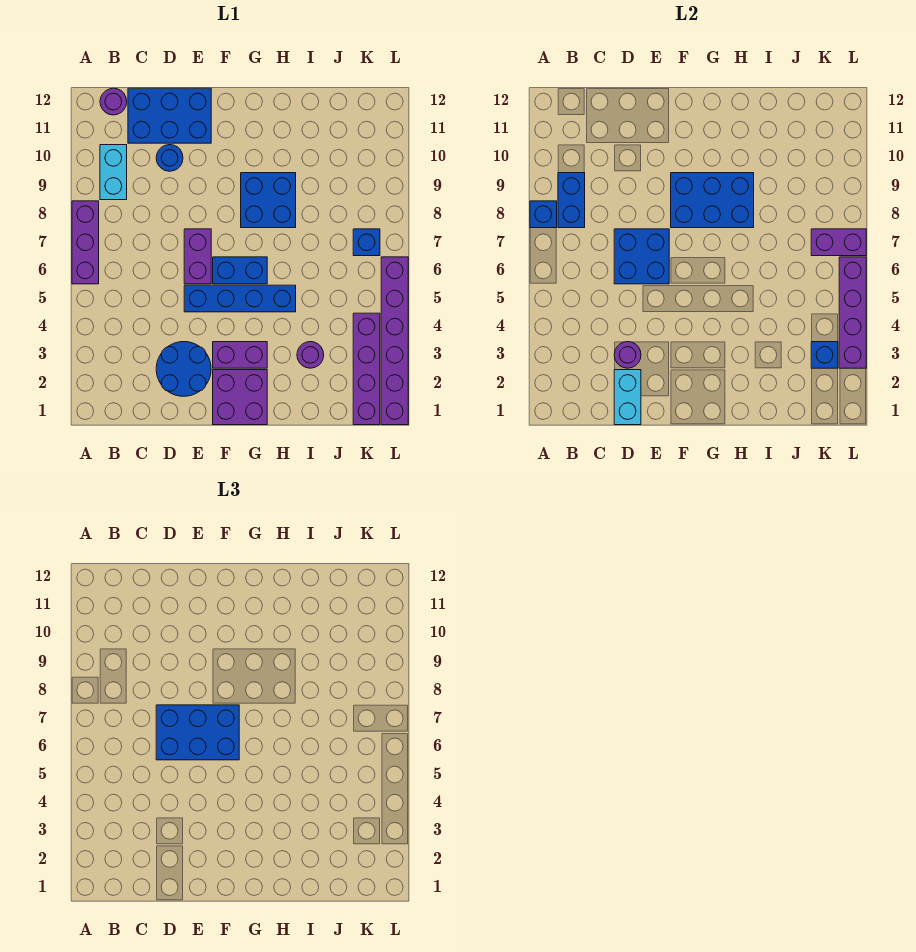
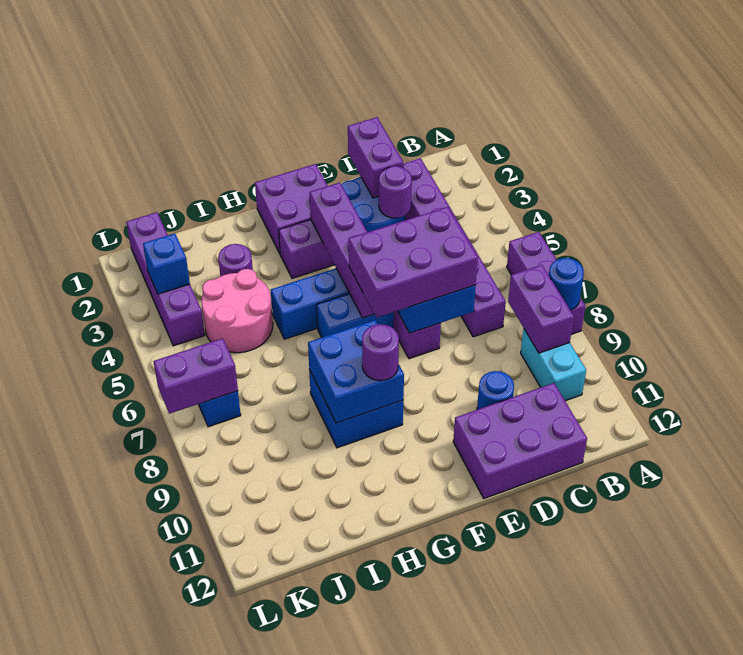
blue brick A8 level 2 -> blue round brick A8 level 2
blue brick B8:B9 level 2 -> purple brick B8:B9 level 2
purple round brick B12 level 1 -> purple round brick G9 level 3
blue brick C11:E12 level 1 -> purple brick C11:E12 level 1
cyan brick D1:D2 level 2 -> purple brick D1:D2 level 2
blue brick D6:F7 level 3 -> purple brick D6:F7 level 3
blue brick F8:H9 level 2 -> blue brick G8:H9 level 2
none -> pink round brick I4:J5 level 1
purple brick L1:L6 level 1 -> purple brick C2:C7 level 1
purple brick L3:L6 level 2 -> purple brick F3:F6 level 2

